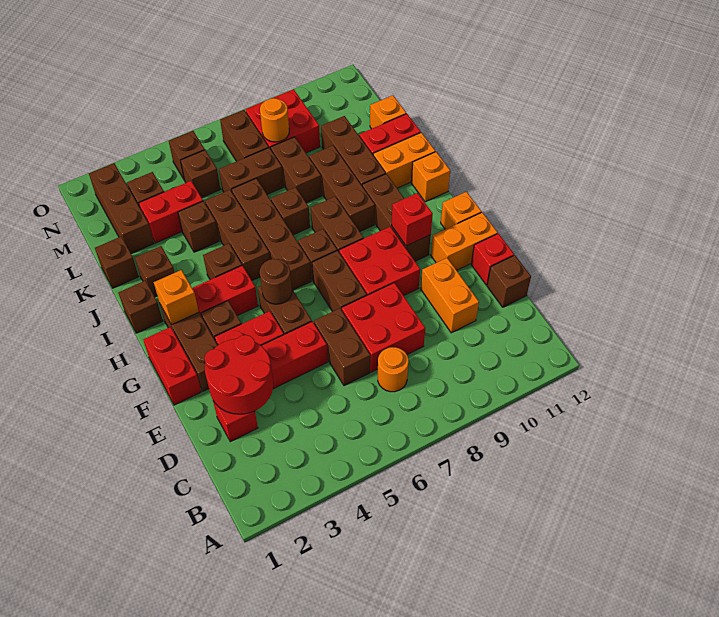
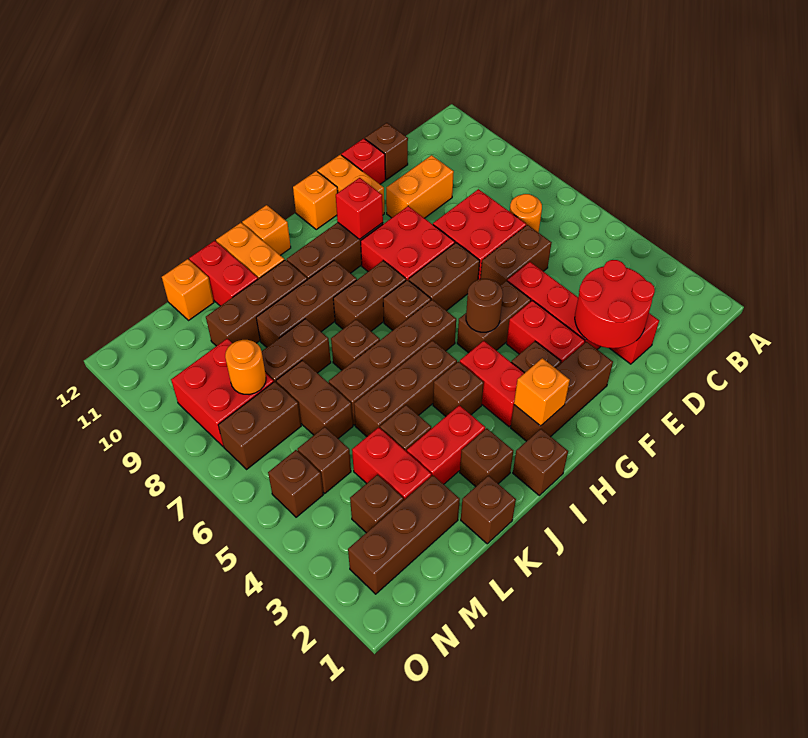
red brick F1:G1 level 1 -> red brick J3:K3 level 1

